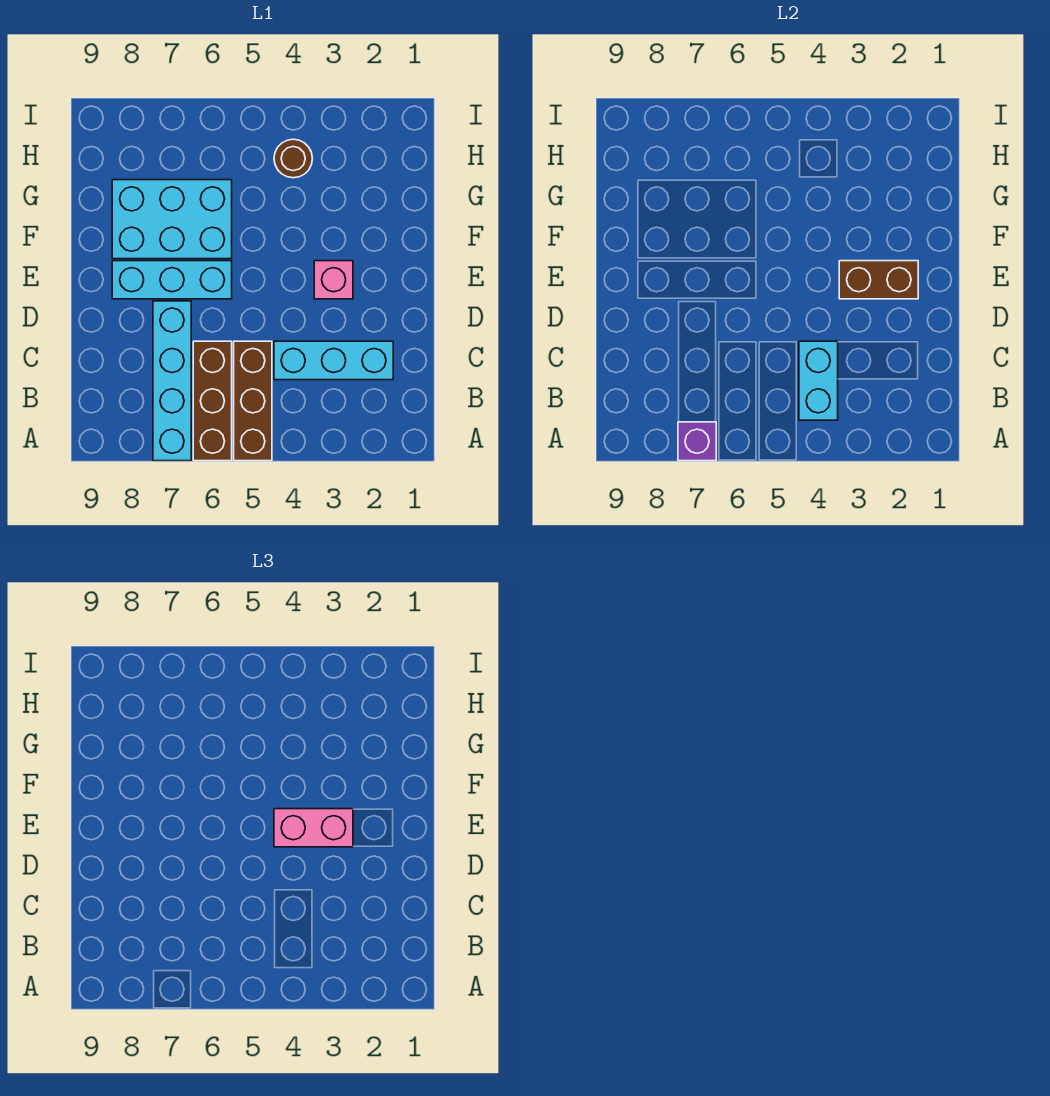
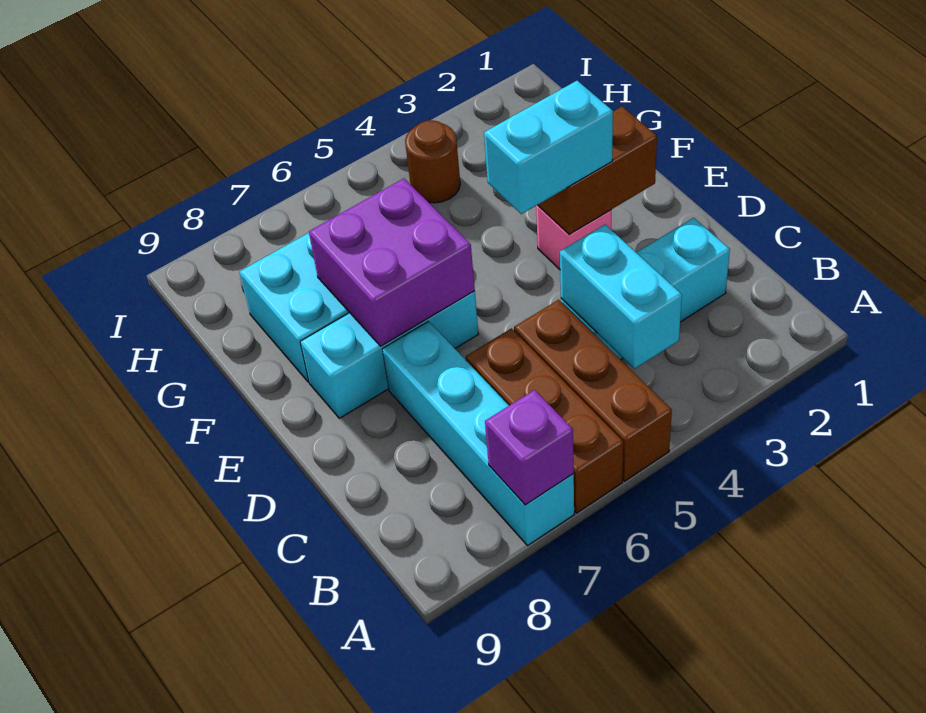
pink brick E3:E4 level 3 -> cyan brick E3:E4 level 3
none -> purple brick E6:F7 level 2

